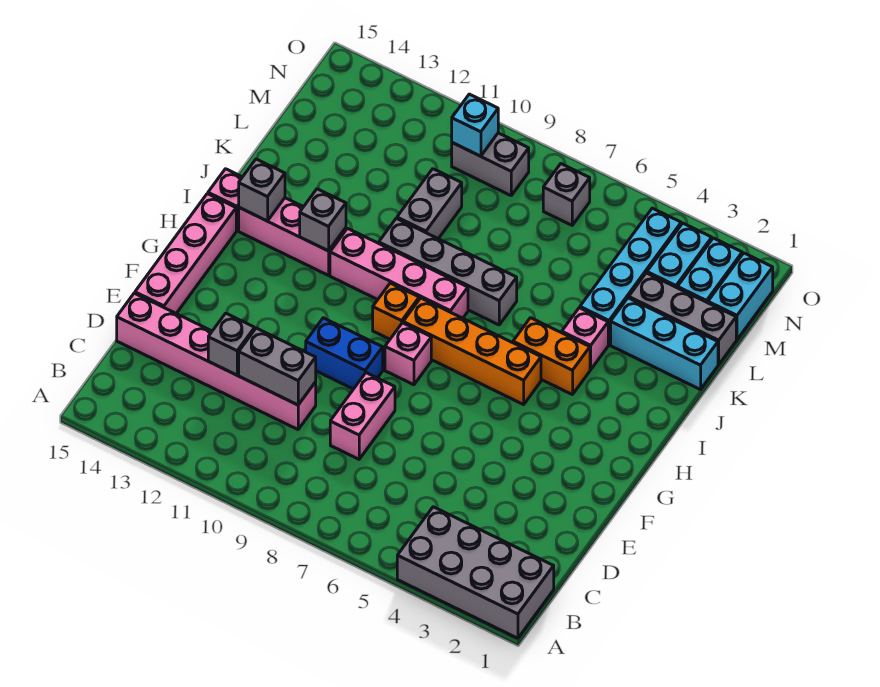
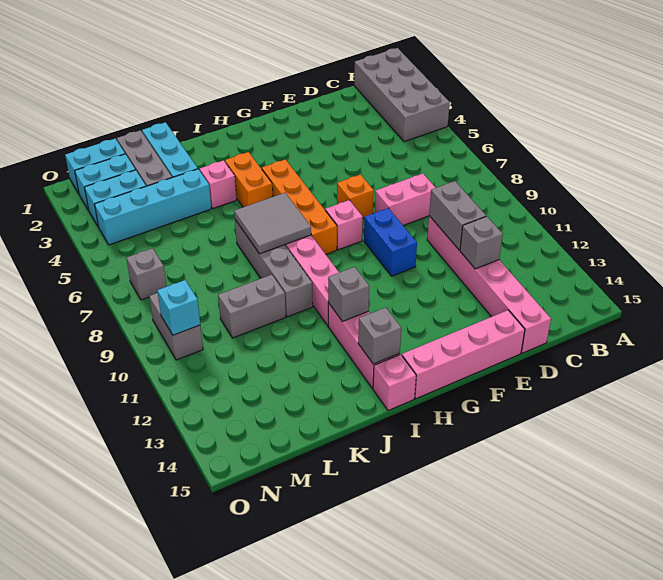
orange brick H9 level 1 -> orange brick F7 level 1
none -> grey tile I7:J8 level 2

